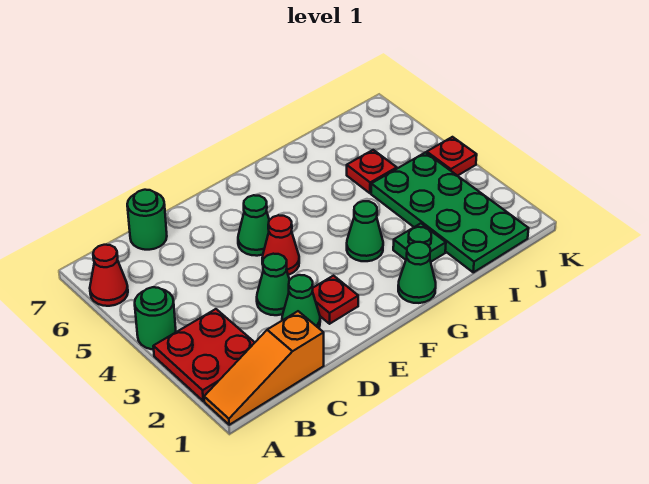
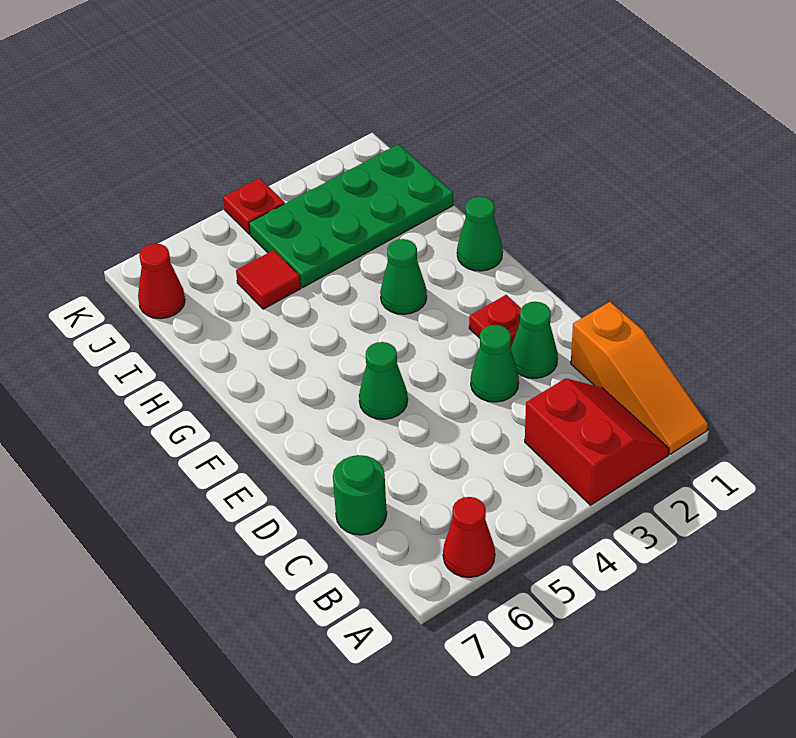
red plate A2:B3 level 1 -> red slope A2:B3 level 1 top 3
green round brick A4 level 1 -> none
red cone E4 level 1 -> red cone J7 level 1
green plate H2 level 1 -> none
red plate I5 level 1 -> red tile I5 level 1

